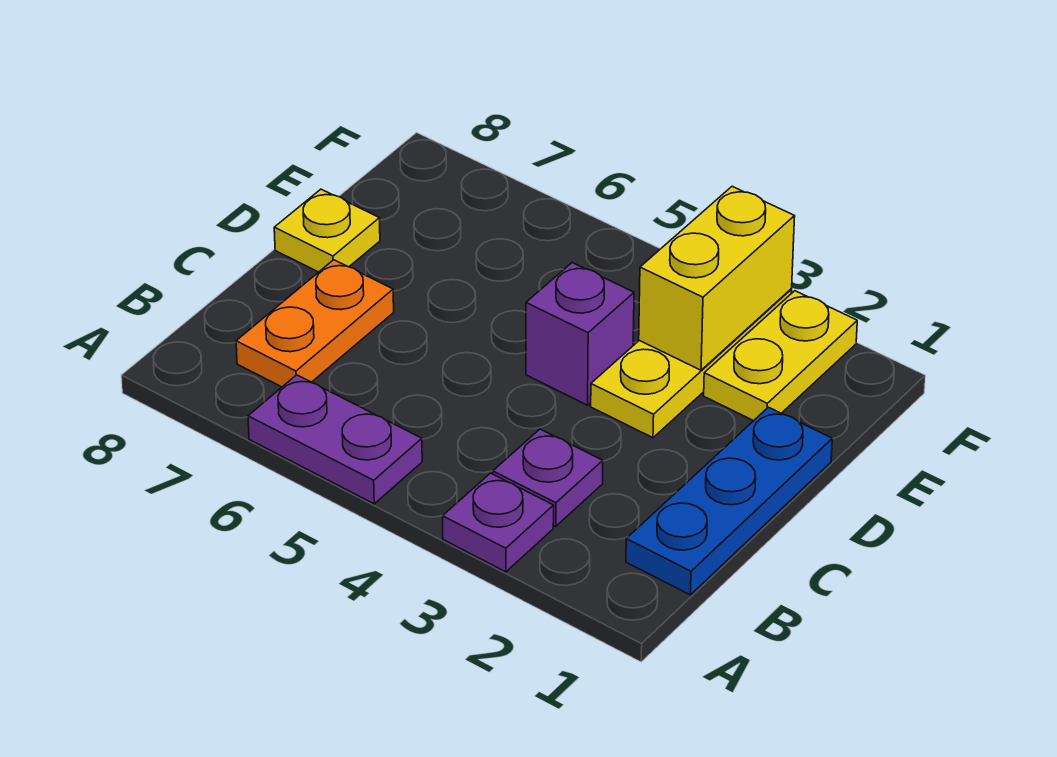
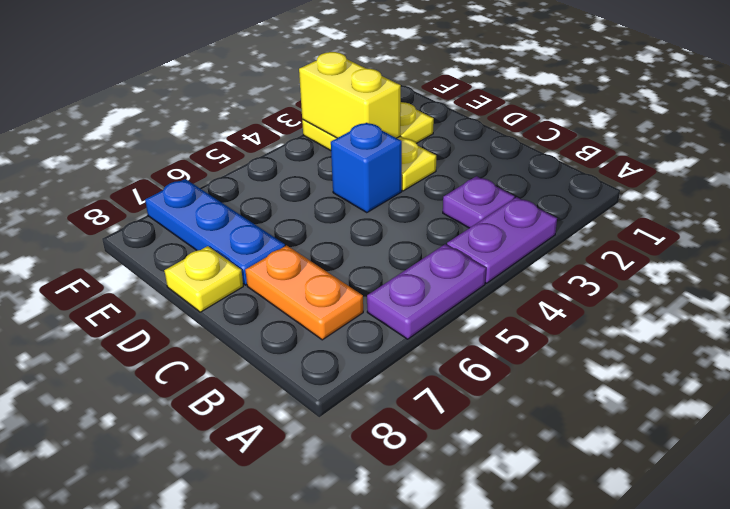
purple plate A3 level 1 -> purple plate A3:A4 level 1
blue plate B1:D1 level 1 -> blue plate D7:F7 level 1
purple brick D4 level 1 -> blue brick D4 level 1

